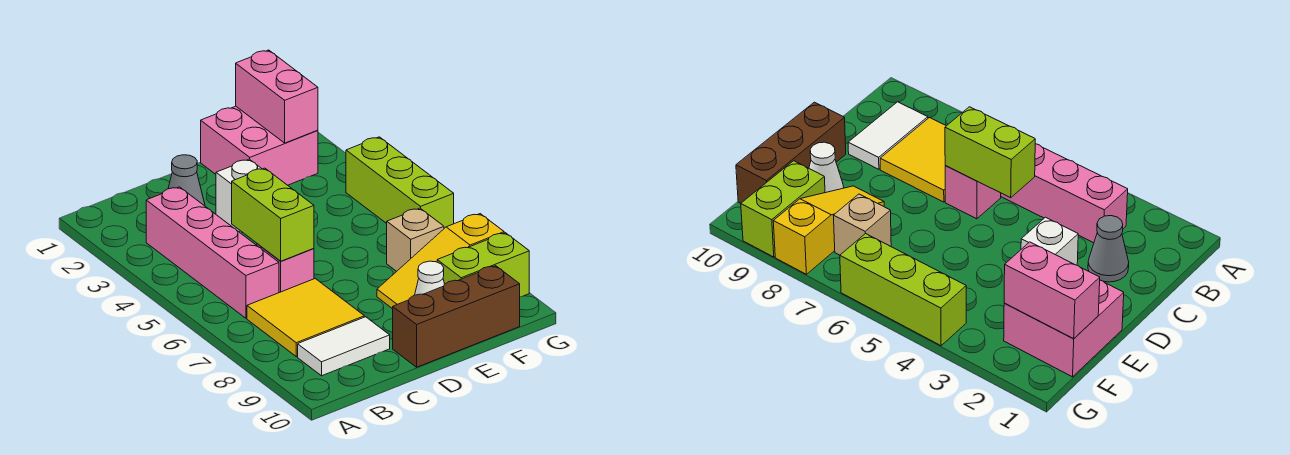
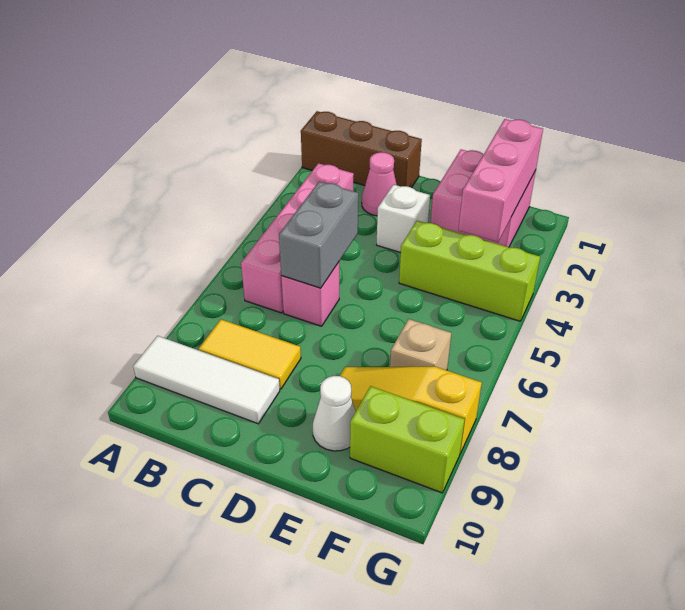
yellow tile B7:C8 level 1 -> yellow tile B8:C8 level 1
white tile B9:C9 level 1 -> white tile A9:C9 level 1
grey cone C2 level 1 -> pink cone C2 level 1
lime brick C5:C6 level 2 -> grey brick C5:C6 level 2
brown brick D10:F10 level 1 -> brown brick A1:C1 level 1
pink brick F1:F2 level 2 -> pink brick F1:F3 level 2
lime brick G4:G6 level 1 -> lime brick E4:G4 level 1

